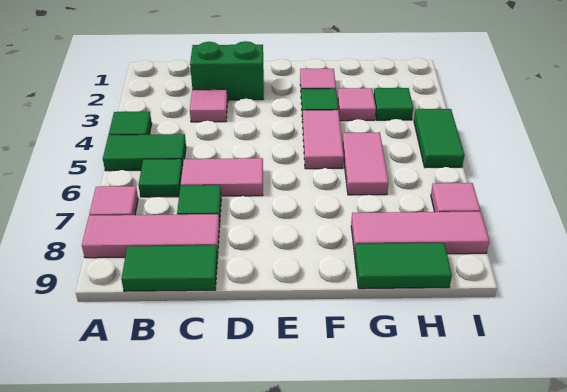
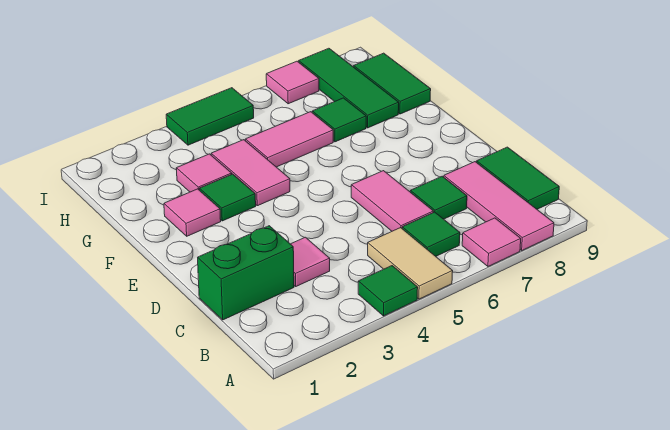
green tile A5:B5 level 1 -> tan tile A5:B5 level 1
green brick C2:D2 level 1 -> green brick C1:C2 level 1
pink tile F4:F5 level 1 -> pink tile F4:G4 level 1
pink tile G8:I8 level 1 -> green tile G8:I8 level 1
green tile H3 level 1 -> green tile G7 level 1

